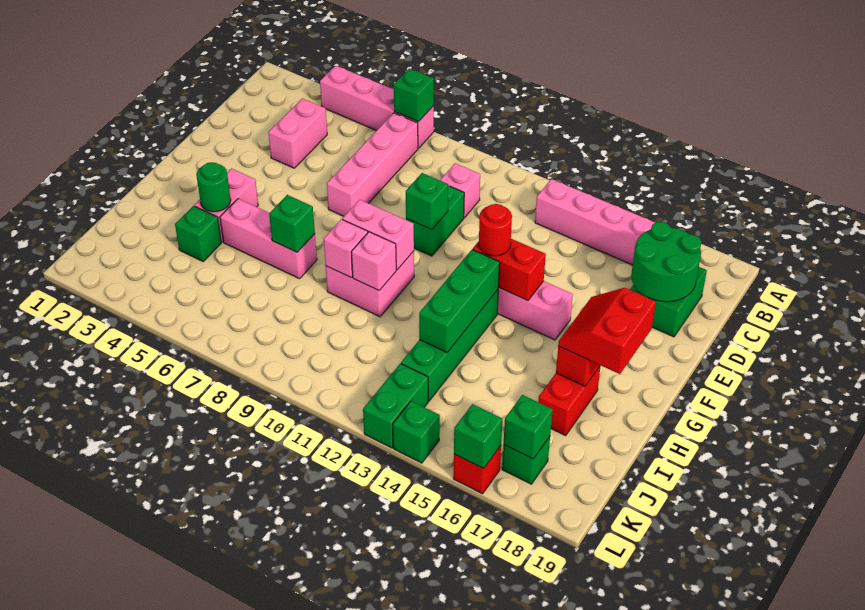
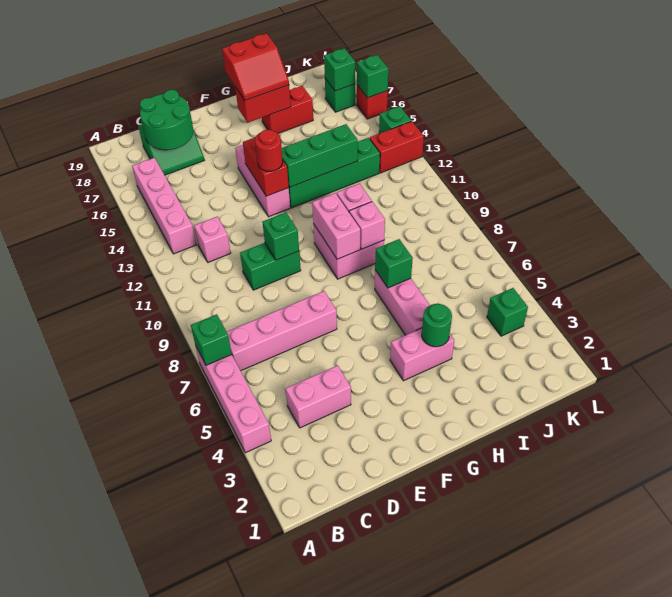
pink brick C10 level 1 -> pink brick C12 level 1
green brick I4 level 1 -> green brick K4 level 1
green brick K13:L13 level 1 -> red brick K13:L13 level 1

